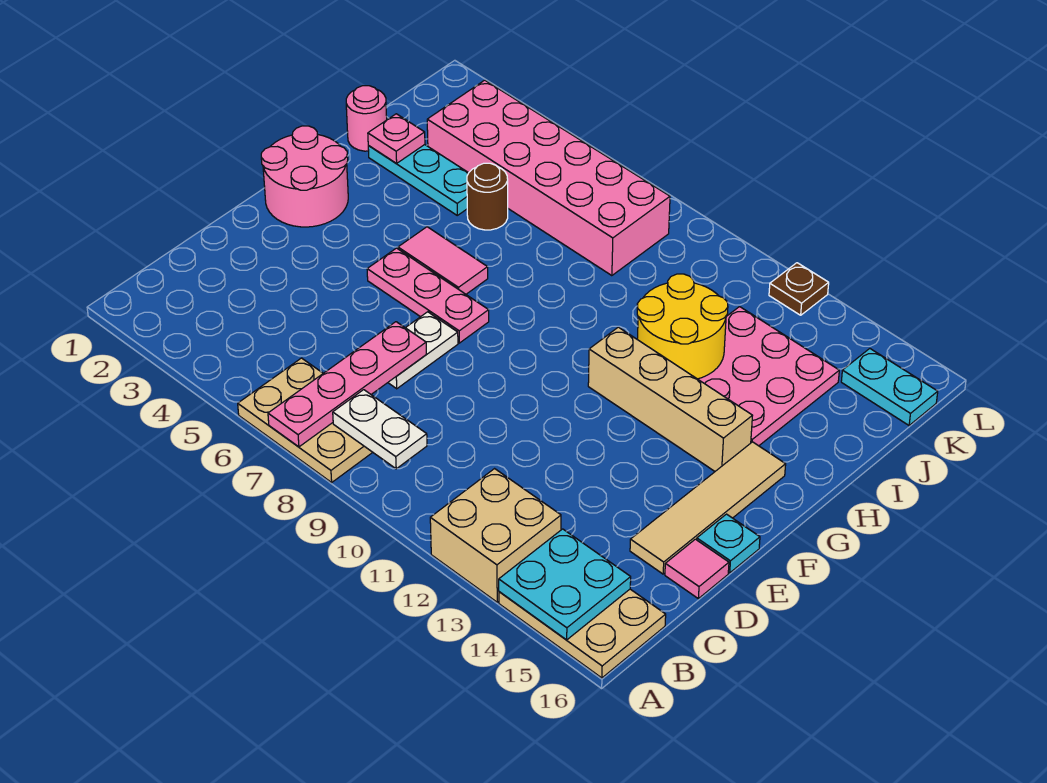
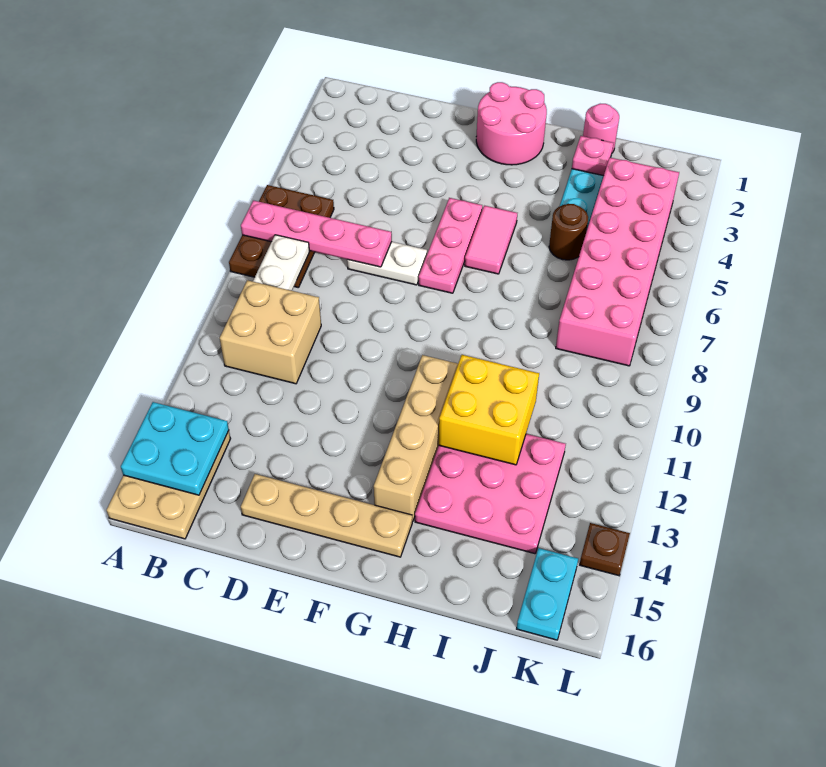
tan plate A6:B8 level 1 -> brown plate A6:B8 level 1
tan brick A12:B13 level 1 -> tan brick B10:C11 level 1
tan tile D15:G15 level 1 -> tan plate D15:G15 level 1
pink tile D16 level 1 -> none
cyan plate E16 level 1 -> none
yellow round brick H11:I12 level 2 -> yellow brick H11:I12 level 2
brown plate L12 level 1 -> brown plate L14 level 1

